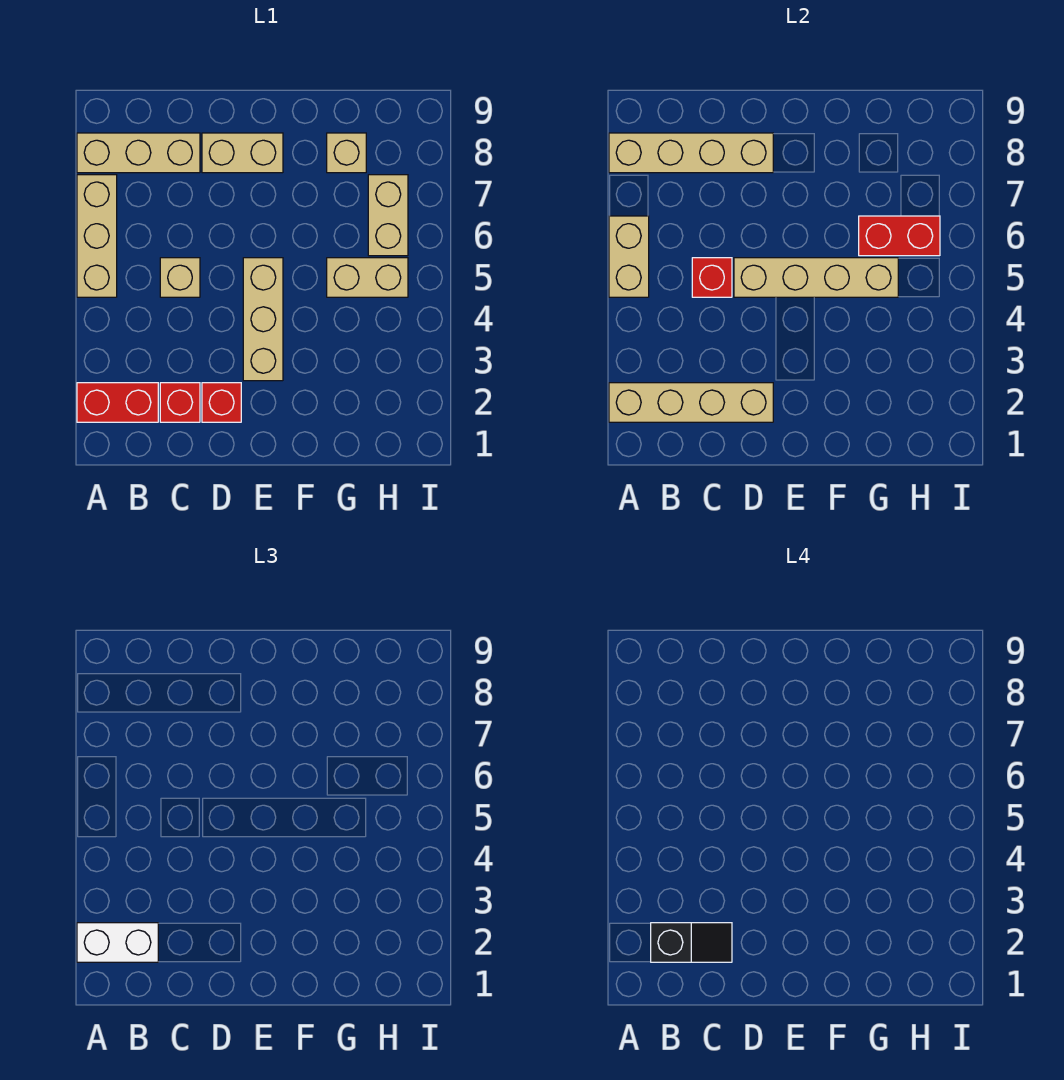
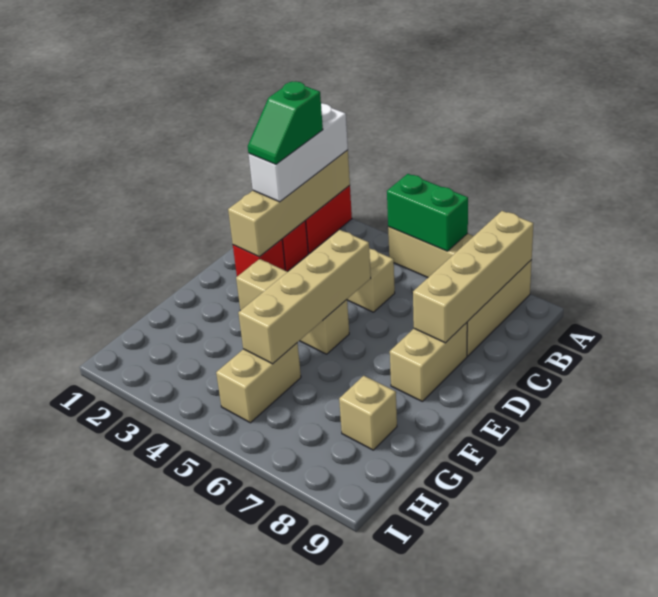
white brick A2:B2 level 3 -> white brick A2:C2 level 3
tan brick A5:A6 level 2 -> green brick A5:A6 level 2
black slope B2:C2 level 4 top B -> green slope B2:C2 level 4 top B
red brick C5 level 2 -> none
red brick G6:H6 level 2 -> none
tan brick H6:H7 level 1 -> none

